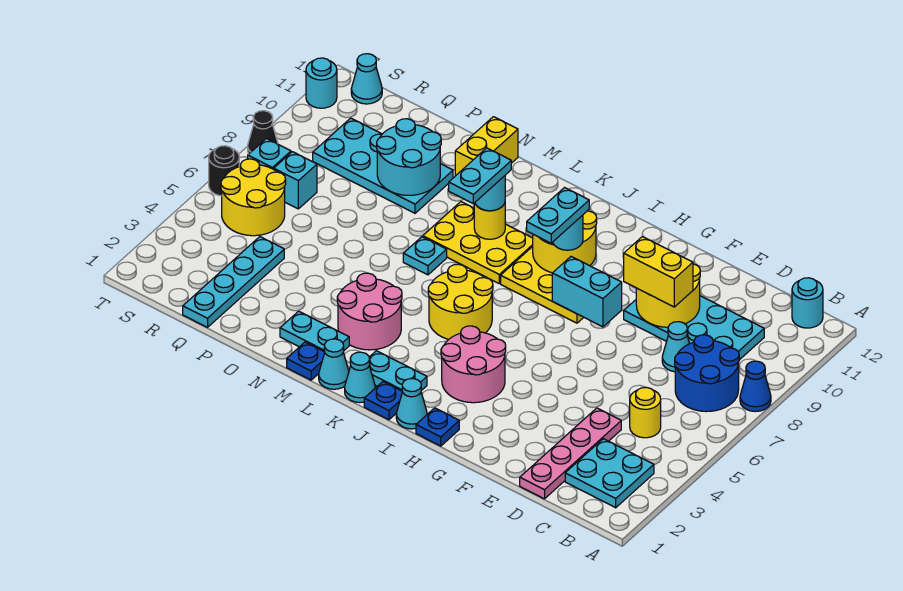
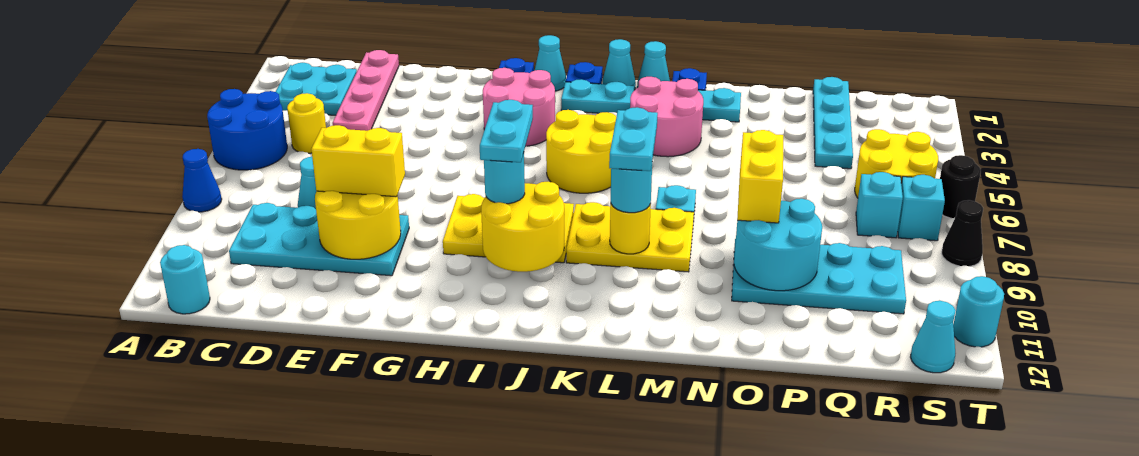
blue round brick B7:C8 level 1 -> blue round brick A5:B6 level 1
cyan brick G8:H8 level 2 -> none
yellow brick N11:N12 level 1 -> yellow brick O8:O9 level 3

